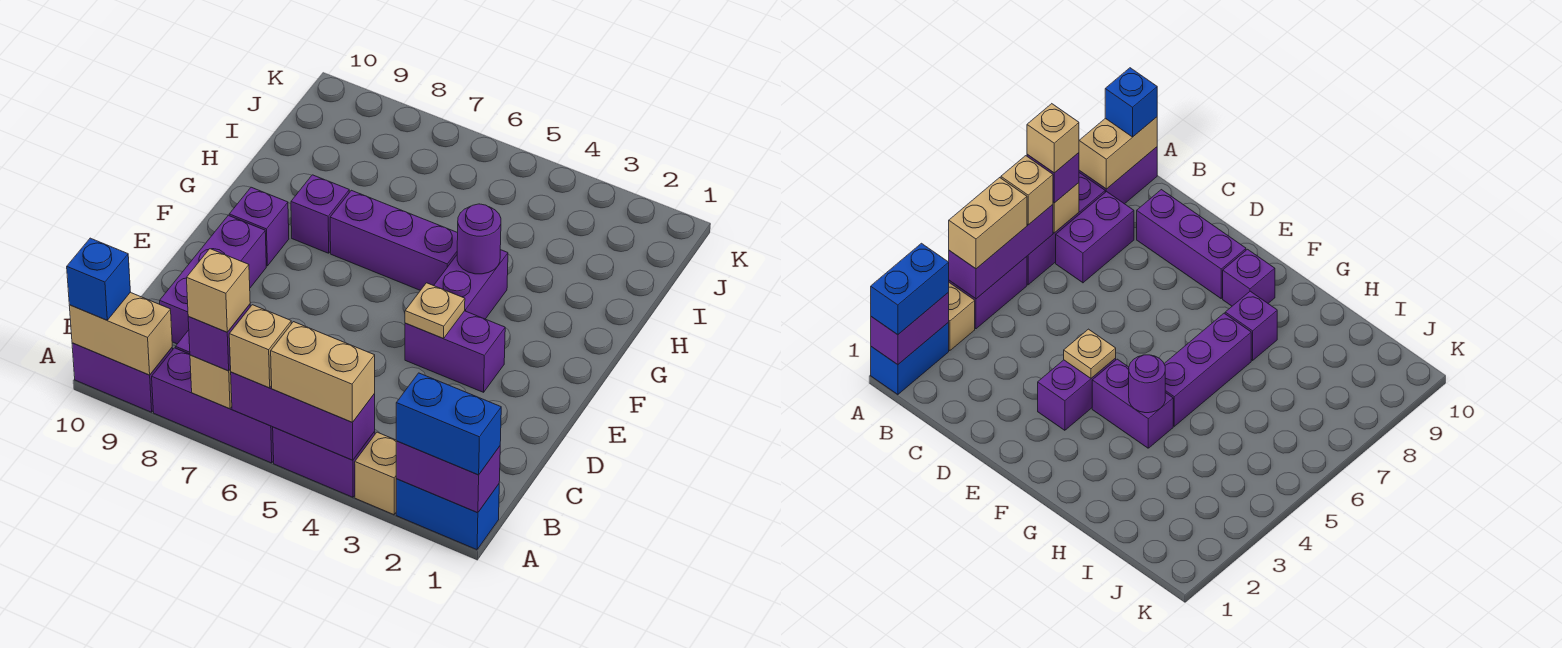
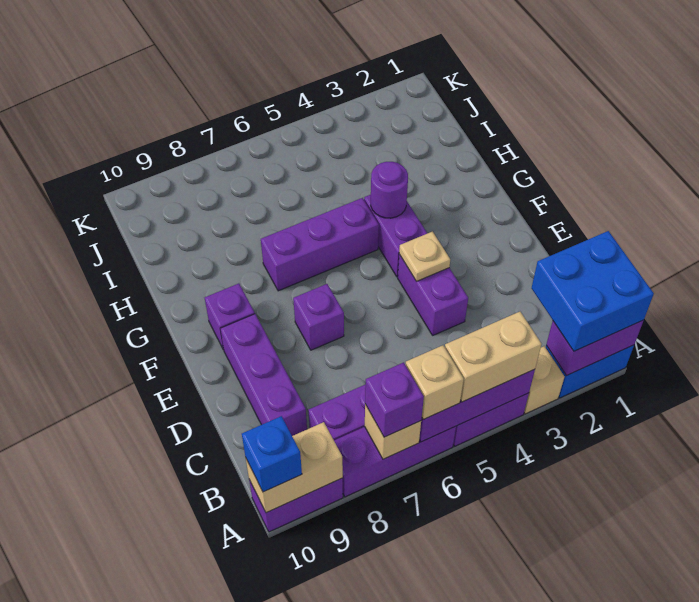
blue brick A1:A2 level 3 -> blue brick A1:B2 level 3
tan brick A7 level 4 -> none
purple brick E3:E4 level 1 -> purple brick D4:E4 level 1
purple brick G8 level 1 -> purple brick E7 level 1

